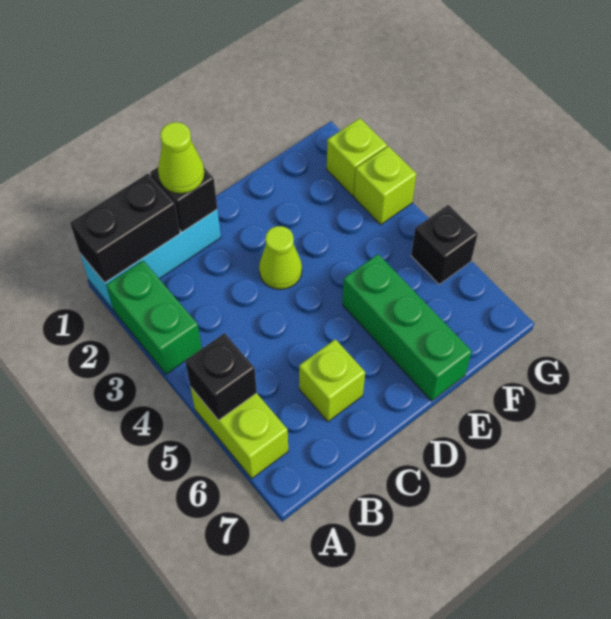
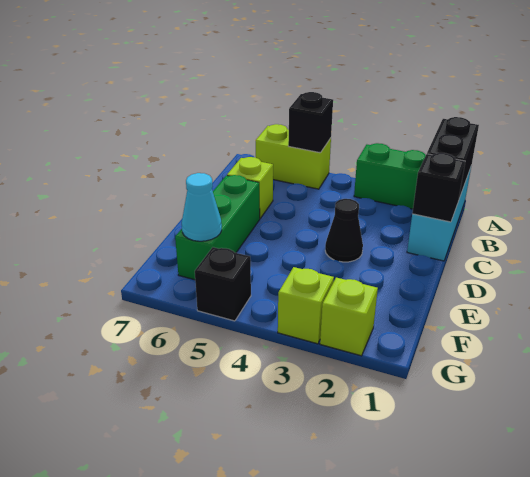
lime cone C1 level 3 -> none
lime cone D3 level 1 -> black cone D3 level 1
green brick E5:E7 level 1 -> green brick D6:F6 level 1
none -> cyan cone F6 level 2

